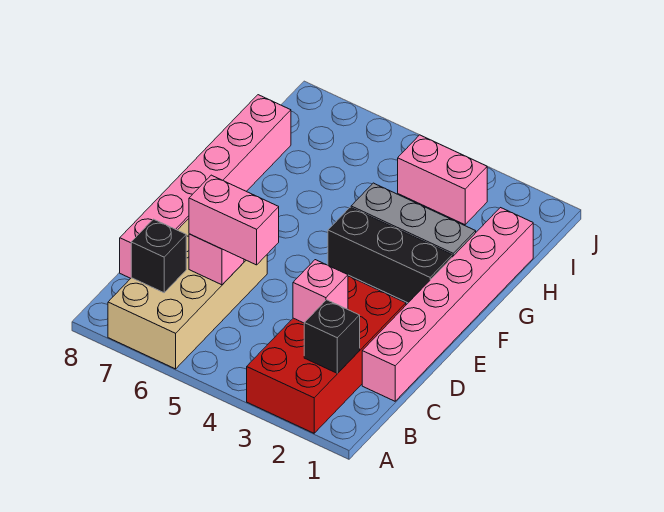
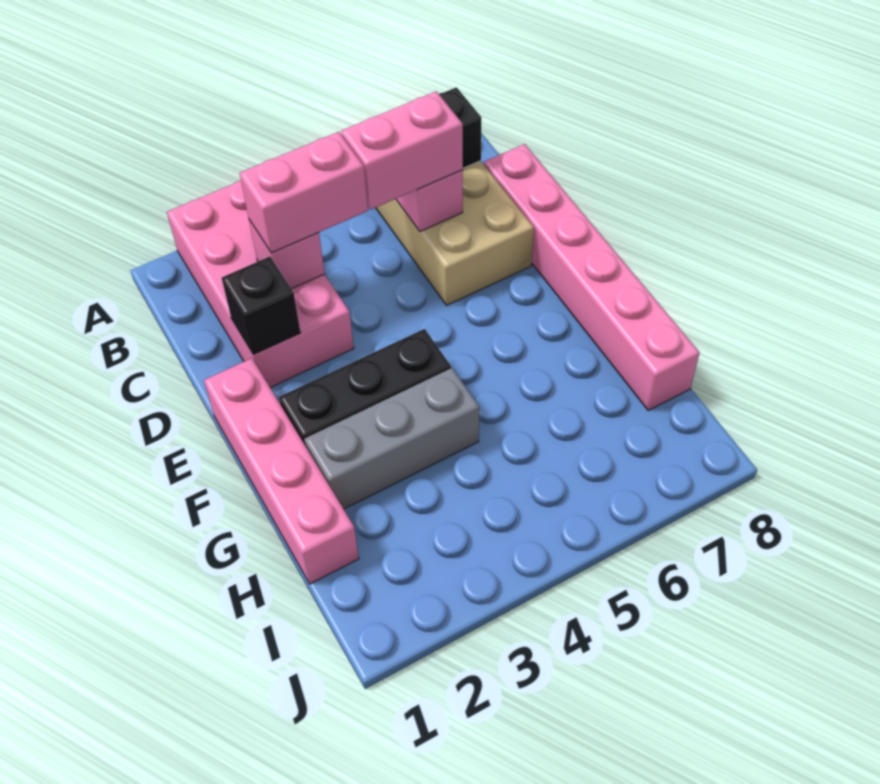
red brick A2:D3 level 1 -> pink brick A2:D3 level 1
black brick B2 level 2 -> black brick D2 level 2
pink brick C1:H1 level 1 -> pink brick E1:H1 level 1
pink brick I3:I4 level 1 -> pink brick C3:C4 level 3

